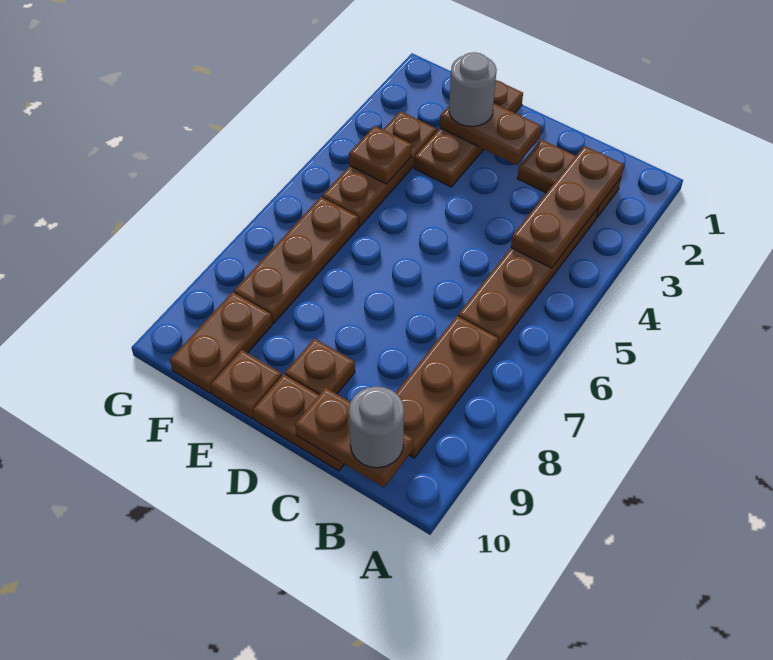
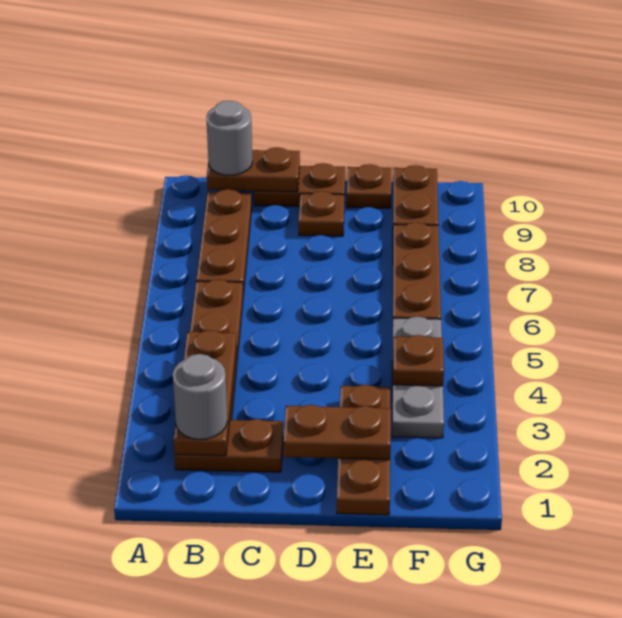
grey round brick E2 level 3 -> grey round brick B2 level 3
brown plate F3:F5 level 1 -> grey plate F3:F5 level 1

